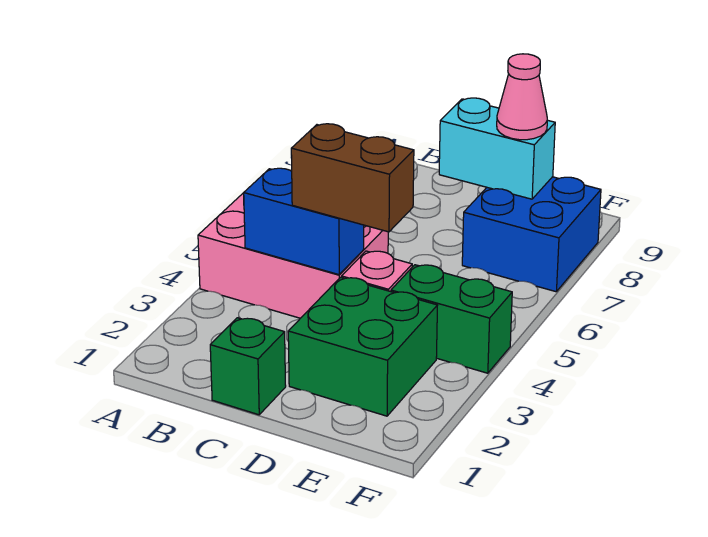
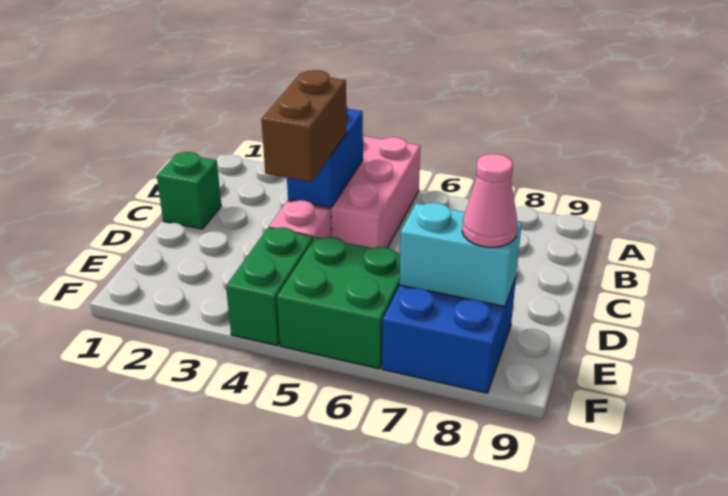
green brick D2:E3 level 1 -> green brick E5:F6 level 1
cyan brick D8:E8 level 2 -> cyan brick E7:E8 level 2

